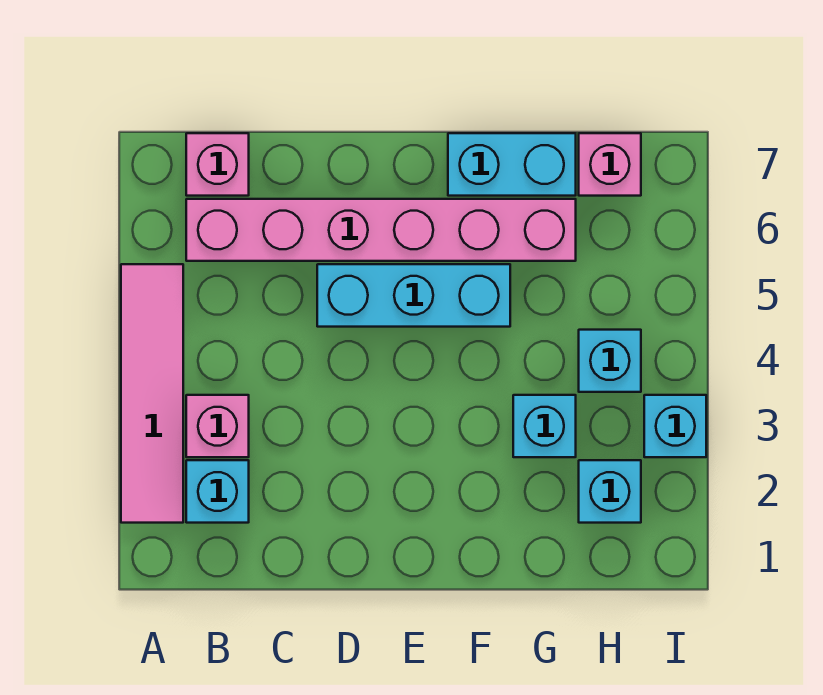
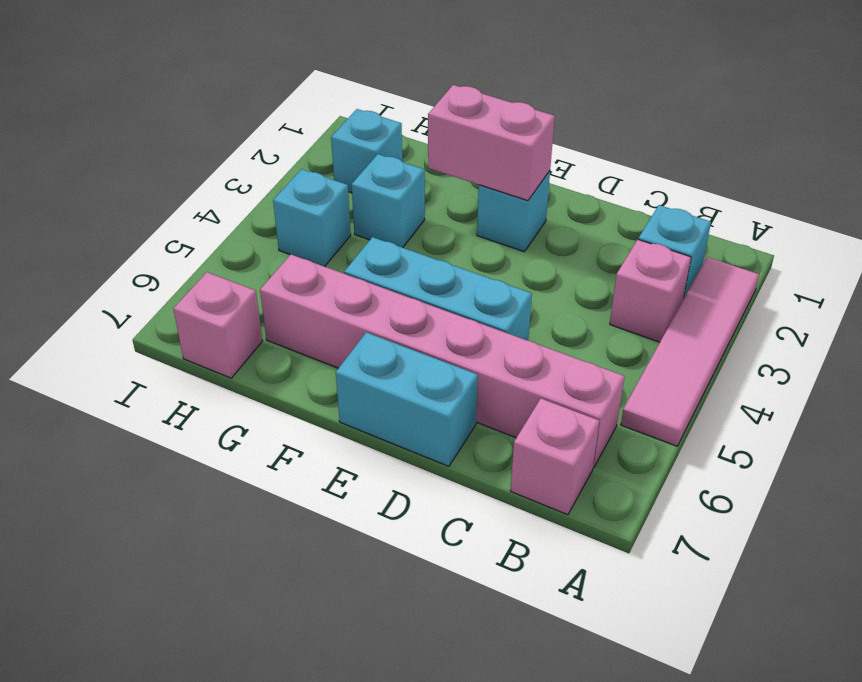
none -> pink brick E2:F2 level 2
cyan brick F7:G7 level 1 -> cyan brick D7:E7 level 1
cyan brick I3 level 1 -> cyan brick E2 level 1

